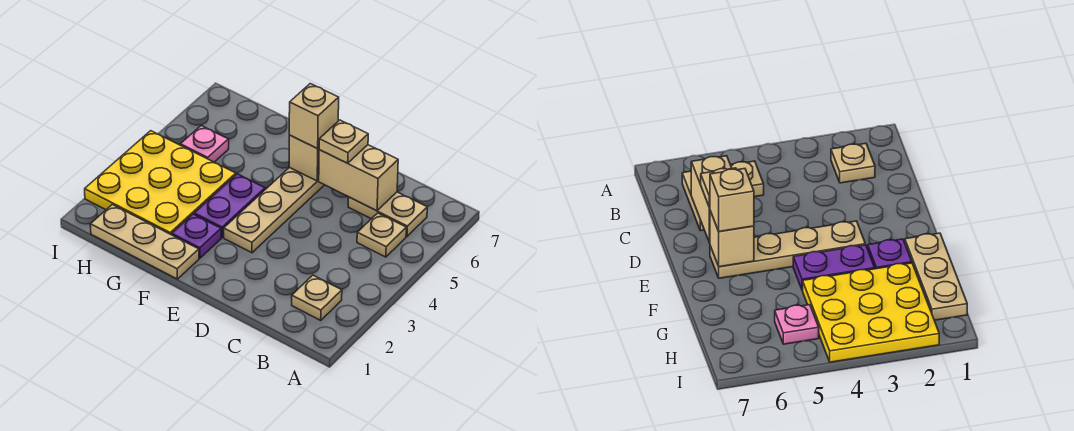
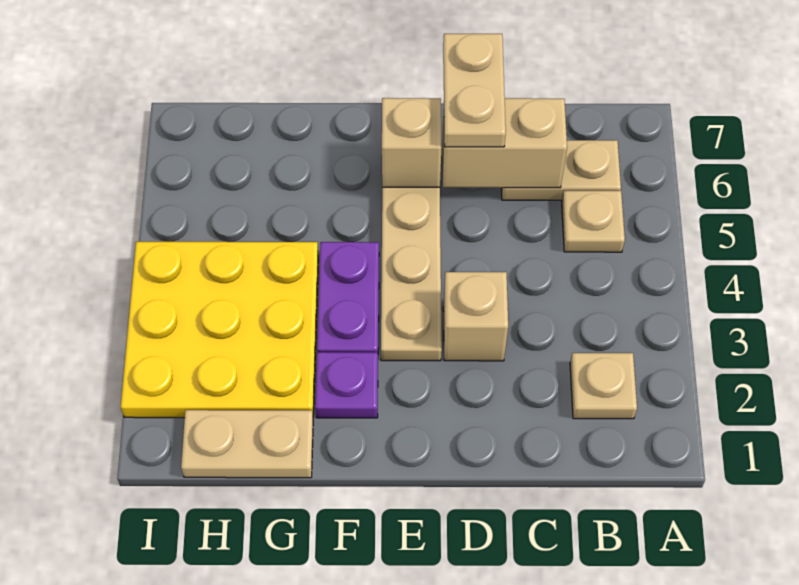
tan plate D6 level 3 -> tan plate D6:D7 level 3
tan brick E6 level 3 -> tan brick D3 level 1
tan plate F1:H1 level 1 -> tan plate G1:H1 level 1
pink plate H5 level 1 -> none

